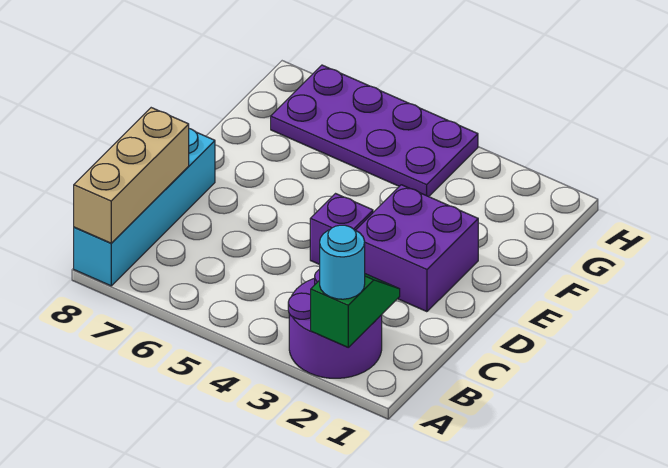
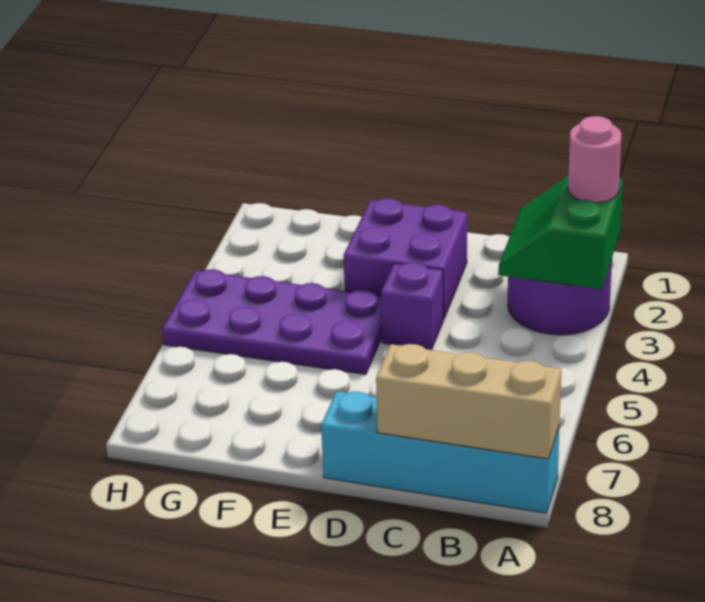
green slope A2:B2 level 2 top A -> green slope A2:B3 level 2 top A
cyan round brick A2 level 3 -> pink round brick A2 level 3
purple plate G4:H7 level 1 -> purple plate E4:H5 level 1

